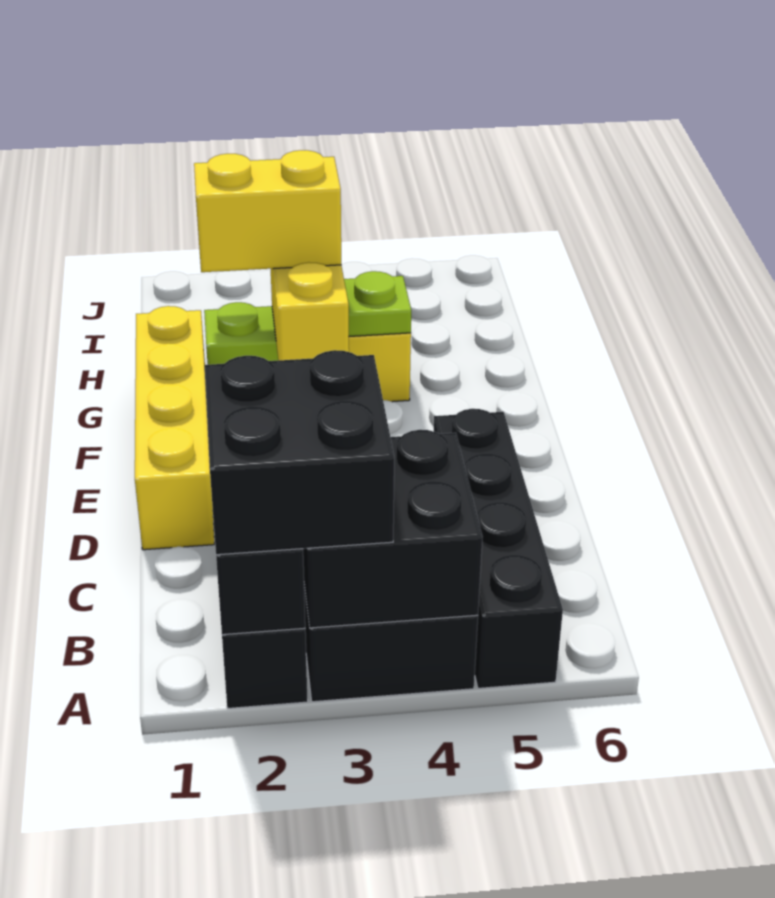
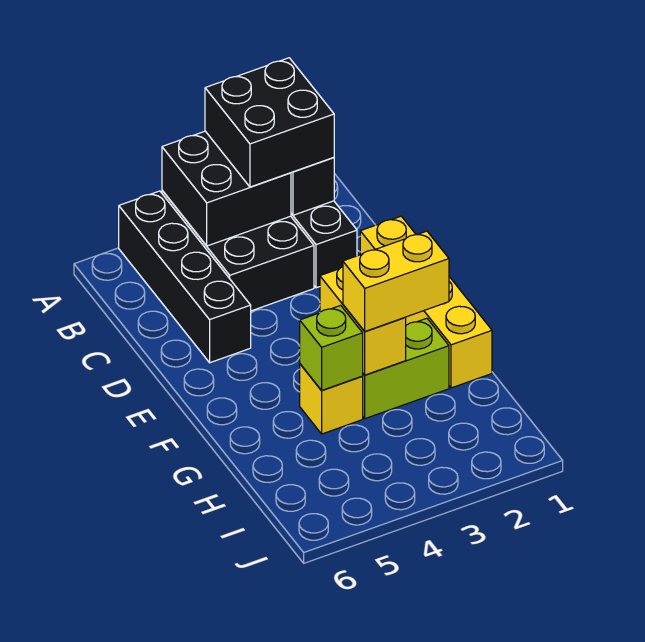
lime plate G4 level 2 -> lime brick G4 level 2

